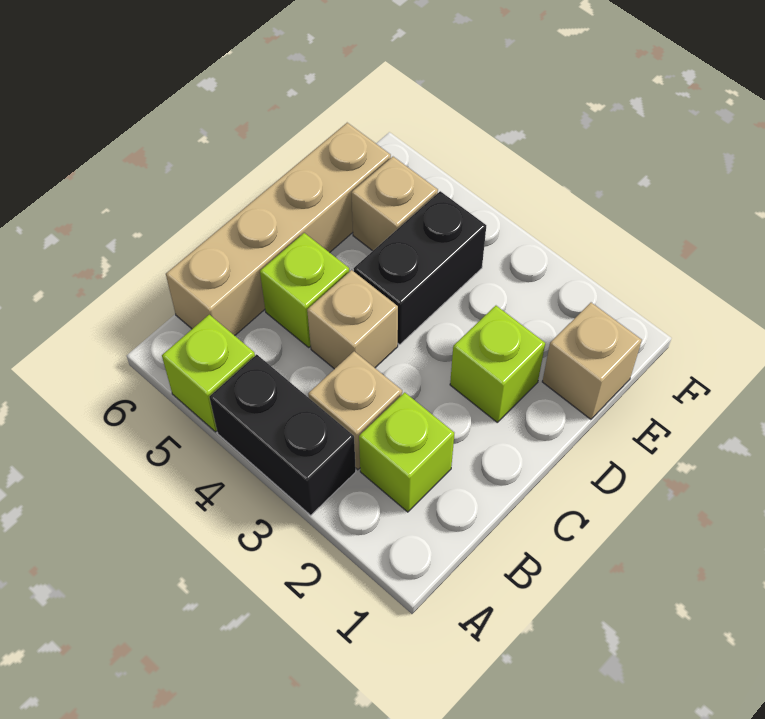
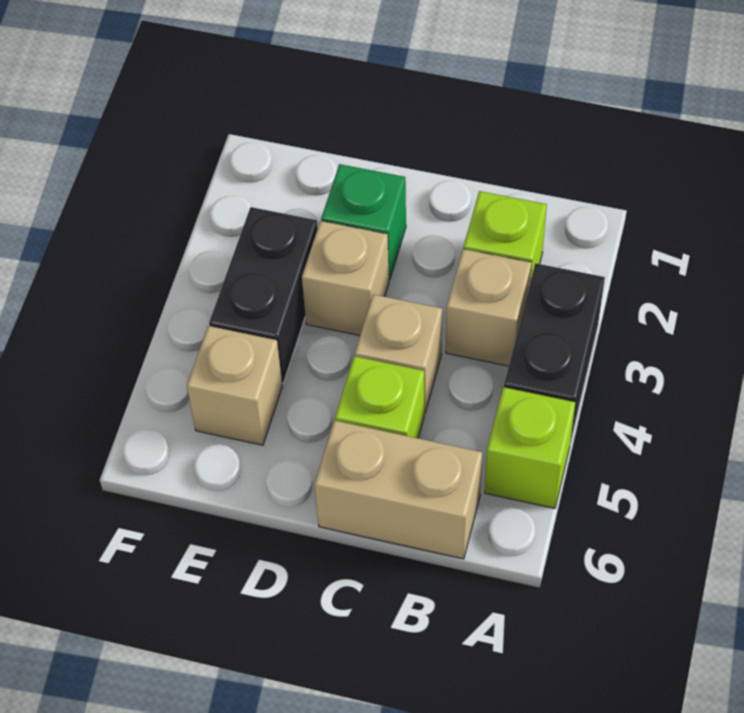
tan brick B6:E6 level 1 -> tan brick B6:C6 level 1
lime brick D2 level 1 -> green brick D2 level 1
black brick D4:E4 level 1 -> black brick E3:E4 level 1
tan brick E1 level 1 -> tan brick D3 level 1

